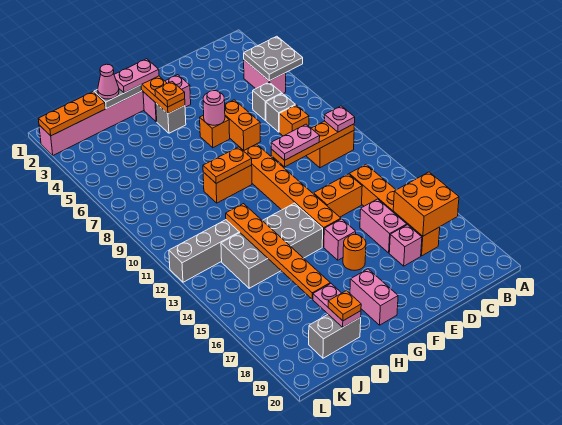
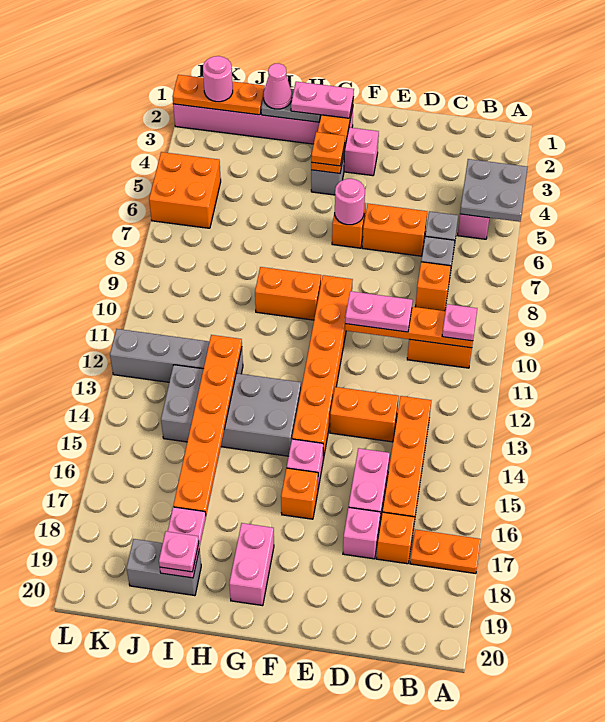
orange brick B16:C17 level 2 -> orange brick K5:L6 level 1
orange brick E6:E7 level 1 -> orange brick D6:E6 level 1
orange round brick F16 level 1 -> orange brick F16 level 1
orange plate G9:H9 level 2 -> orange plate A17:B17 level 1
orange plate I19 level 3 -> pink plate I19 level 3
none -> pink round brick K2 level 3

